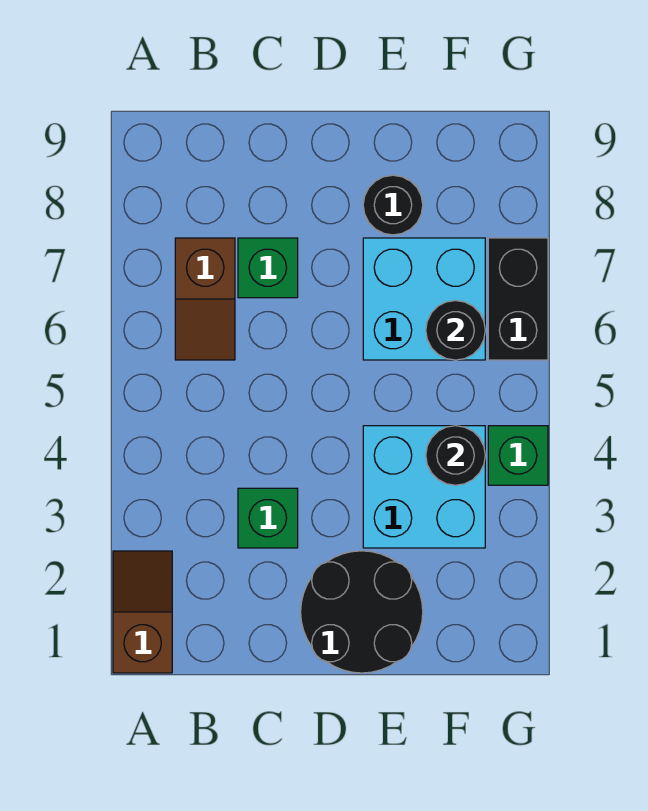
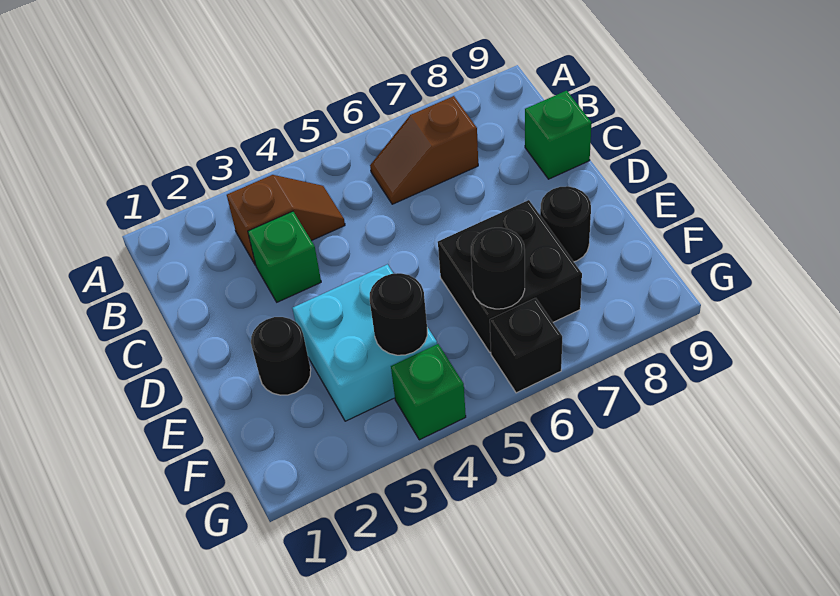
brown slope A1:A2 level 1 top 1 -> brown slope B3:B4 level 1 top 3
green brick C7 level 1 -> green brick C9 level 1
black round brick D1:E2 level 1 -> black round brick E2 level 1
cyan brick E6:F7 level 1 -> black brick E6:F7 level 1
black brick G6:G7 level 1 -> black brick G6 level 1

